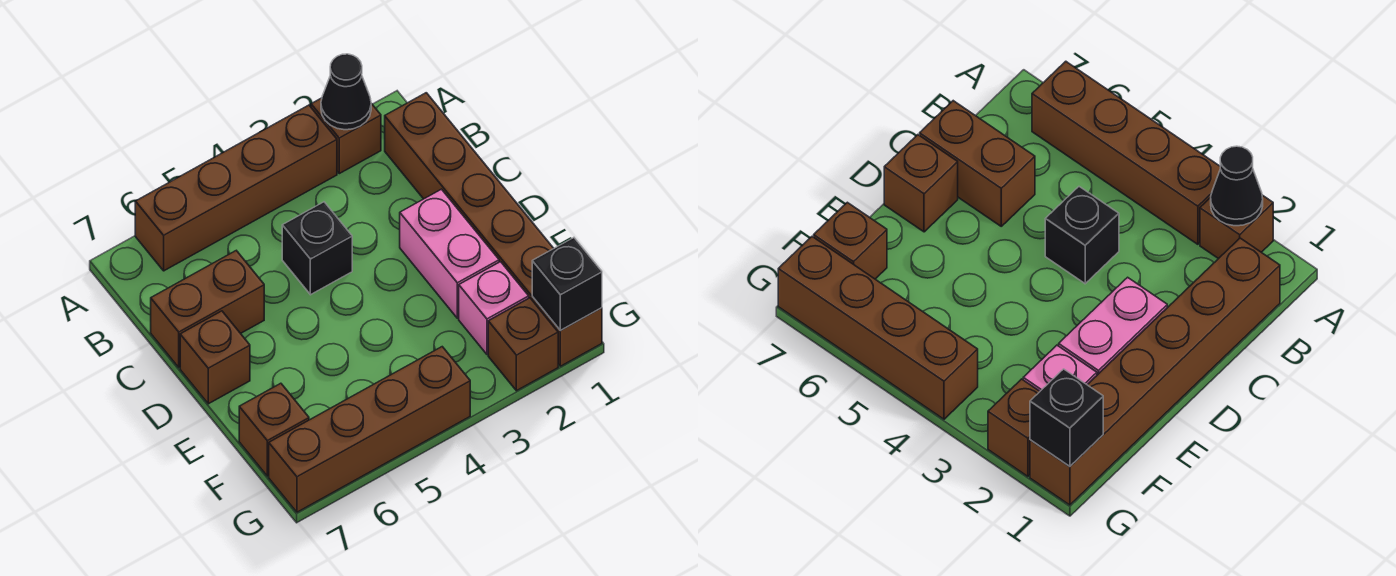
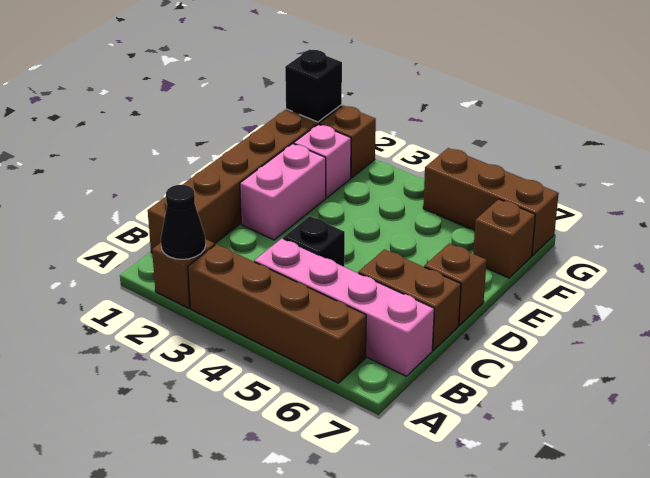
none -> pink brick B4:B7 level 1
brown brick G4:G7 level 1 -> brown brick G5:G7 level 1

